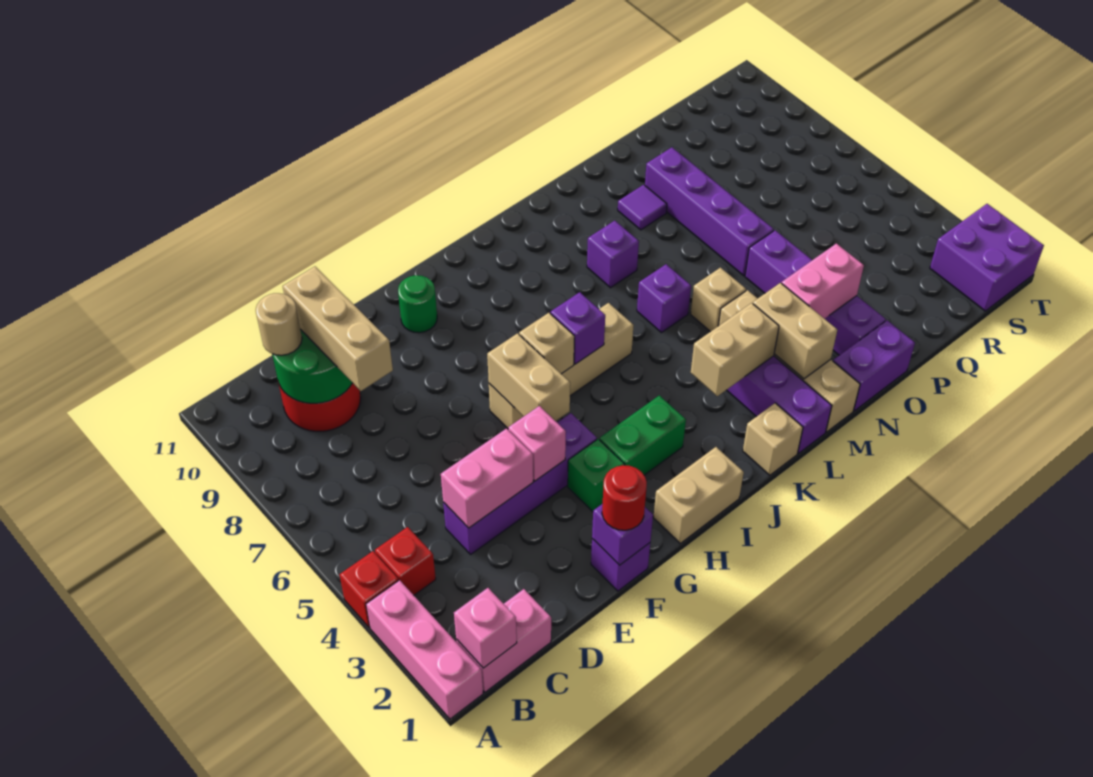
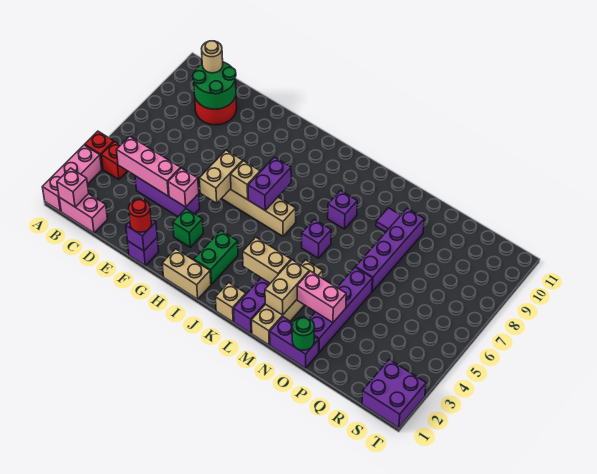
purple brick D4:G4 level 1 -> purple brick D4:F4 level 1
pink brick D4:E4 level 2 -> pink brick C4:E4 level 2
tan brick D8:D10 level 3 -> none
green round brick G10 level 1 -> green round brick O1 level 2
green brick H3:I3 level 1 -> green brick I2:I3 level 1
purple brick I6 level 2 -> purple brick I6:I7 level 2
tan brick M5 level 1 -> none

